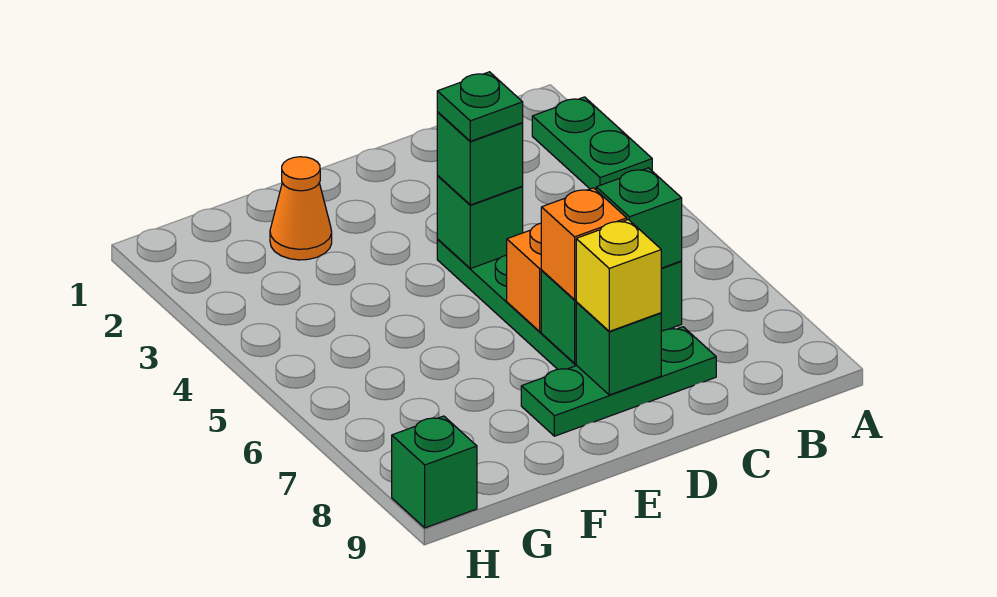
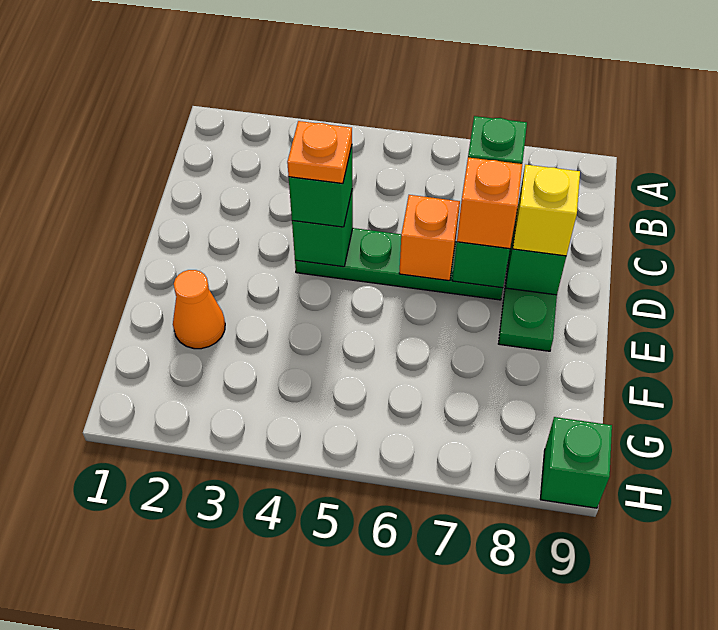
green plate A2:A3 level 1 -> none
green plate D4 level 4 -> orange plate D4 level 4

